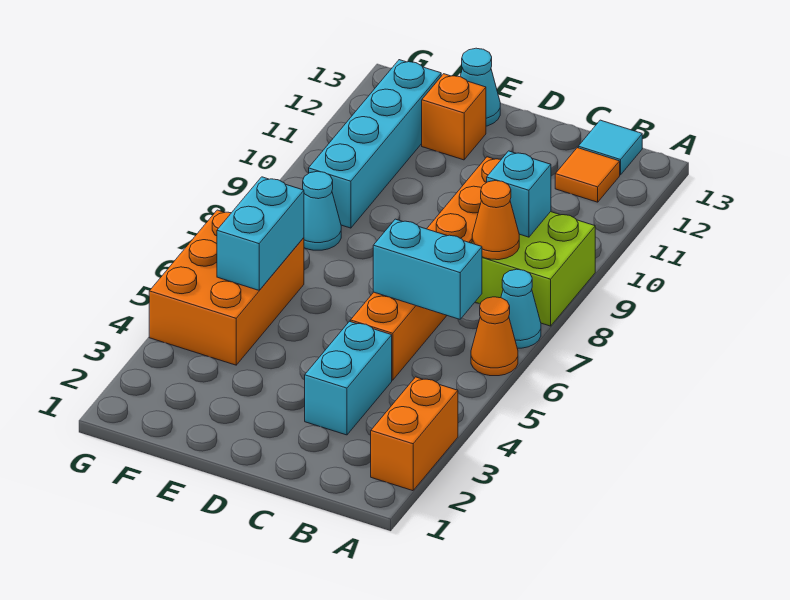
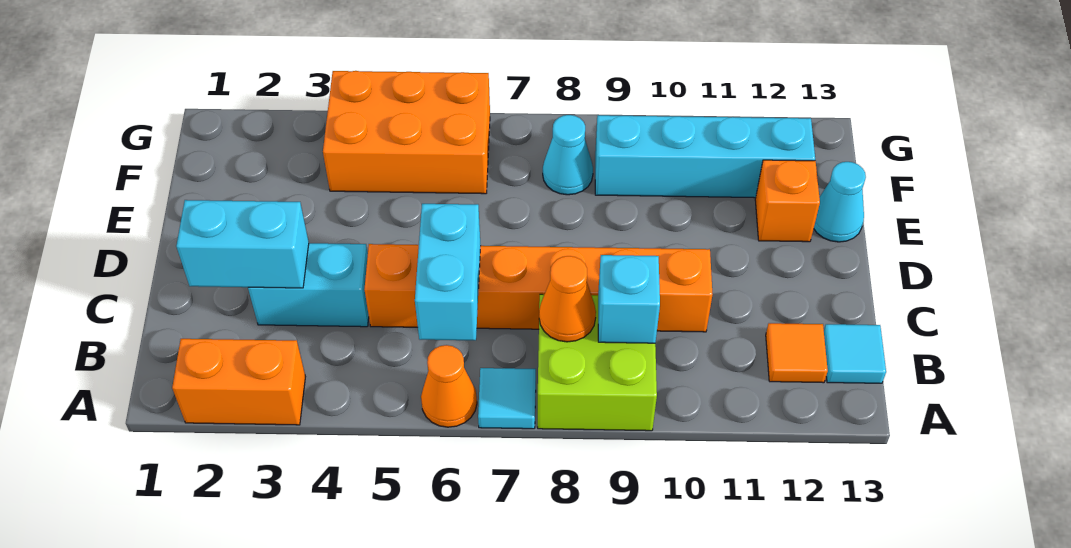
cyan cone A7 level 1 -> cyan tile A7 level 1
cyan brick F5:F6 level 2 -> cyan brick C2:C3 level 2

